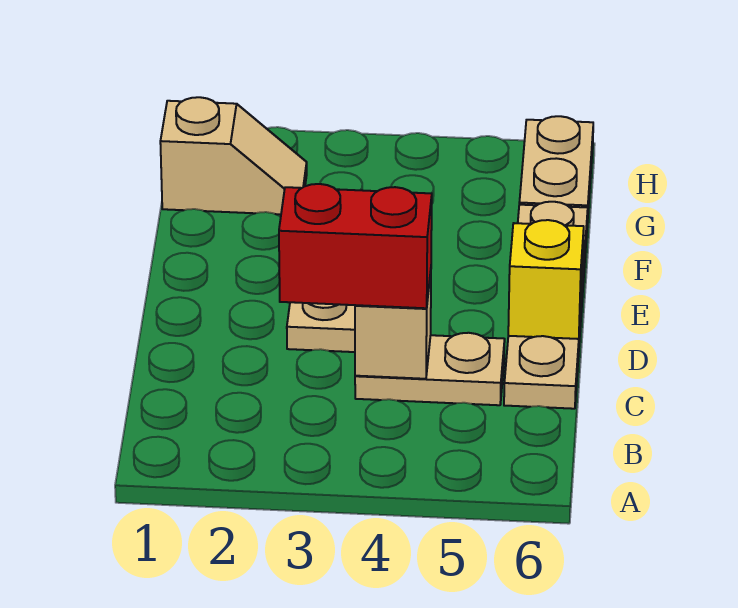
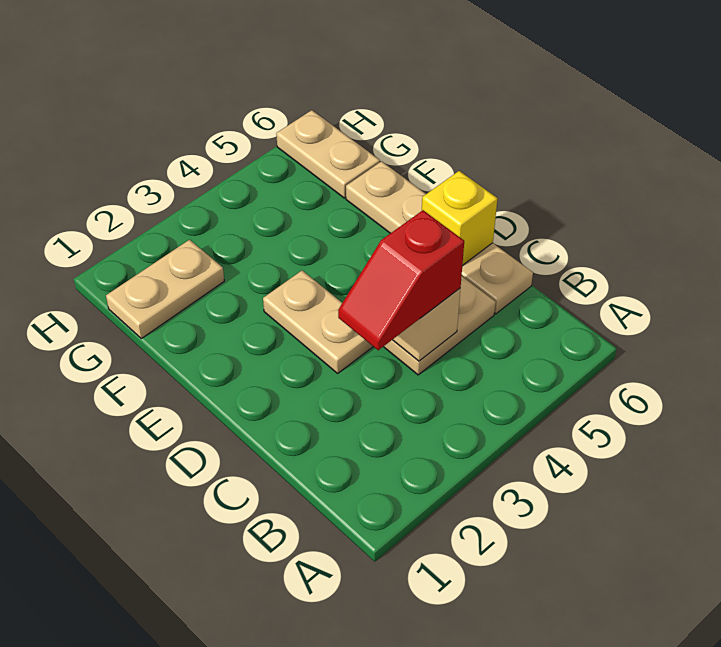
red brick C3:C4 level 3 -> red slope C3:C4 level 3 top 4
tan slope G1:G2 level 1 top 1 -> tan plate G1:G2 level 1

